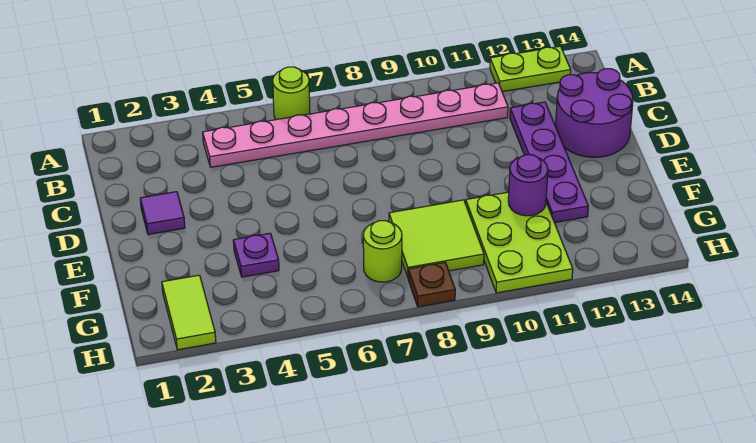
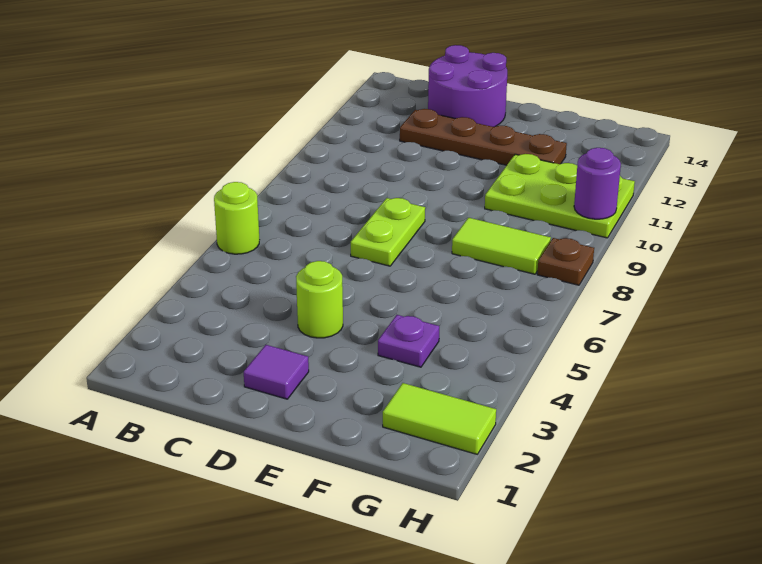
lime plate A12:A13 level 1 -> lime plate D7:D8 level 1
pink plate B4:B11 level 1 -> none
purple plate C12:F12 level 1 -> brown plate C12:F12 level 1
lime tile F8:G9 level 1 -> lime tile F8:G8 level 1
purple round brick F11 level 2 -> purple round brick H10 level 2
lime round brick G7 level 1 -> lime round brick D4 level 1

